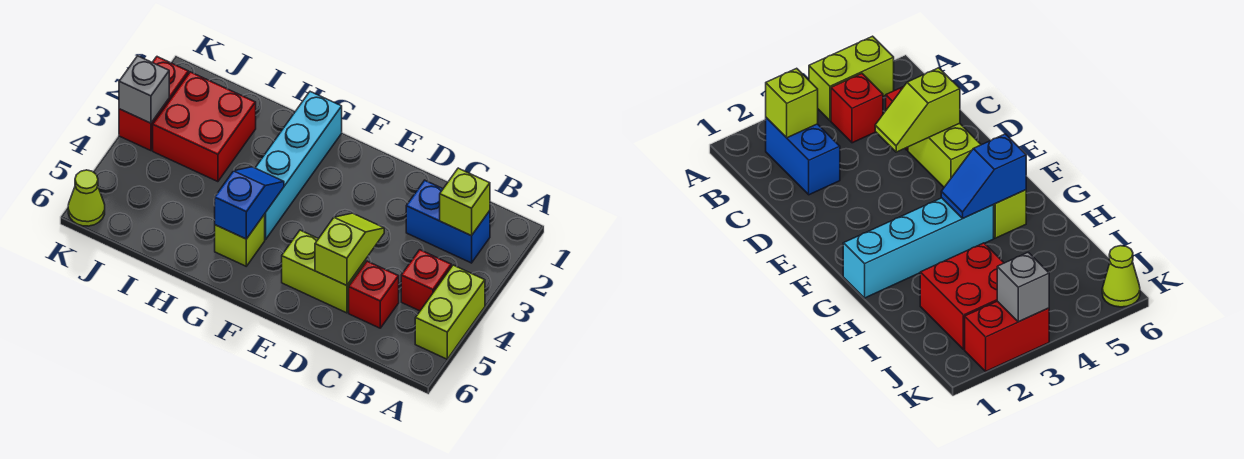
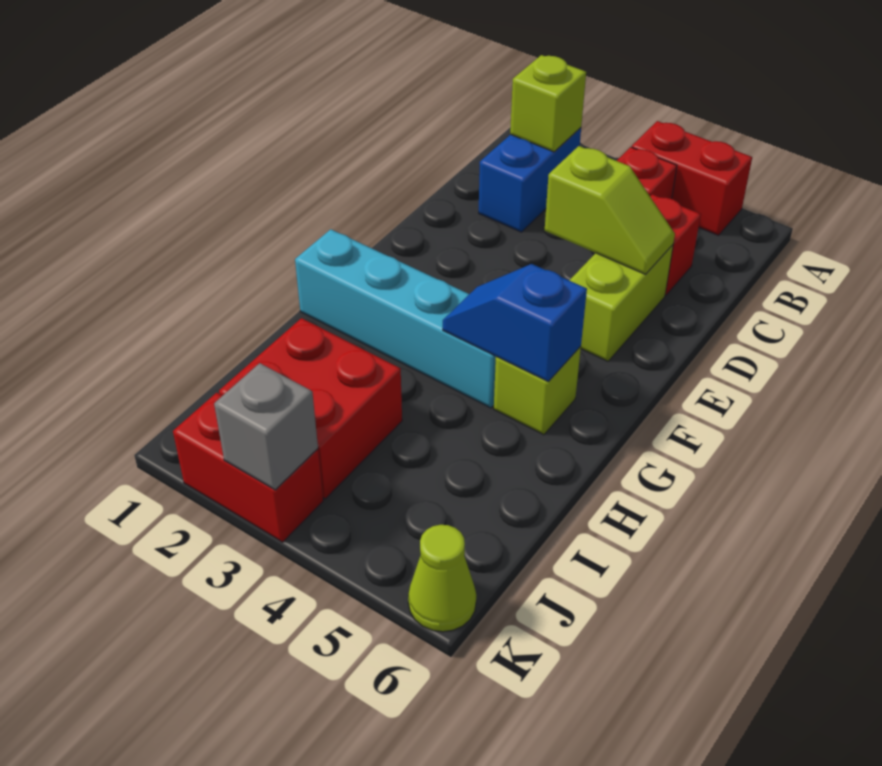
lime brick A4:A5 level 1 -> red brick A4:A5 level 1
lime slope D4:D5 level 2 top 5 -> lime slope D4:D5 level 2 top 4

